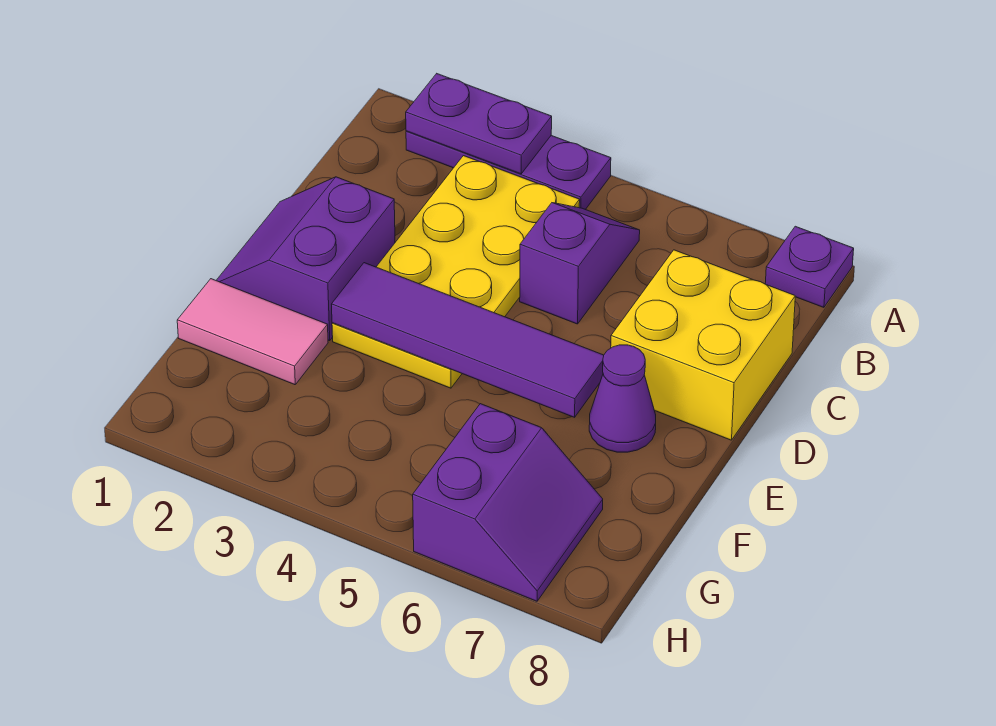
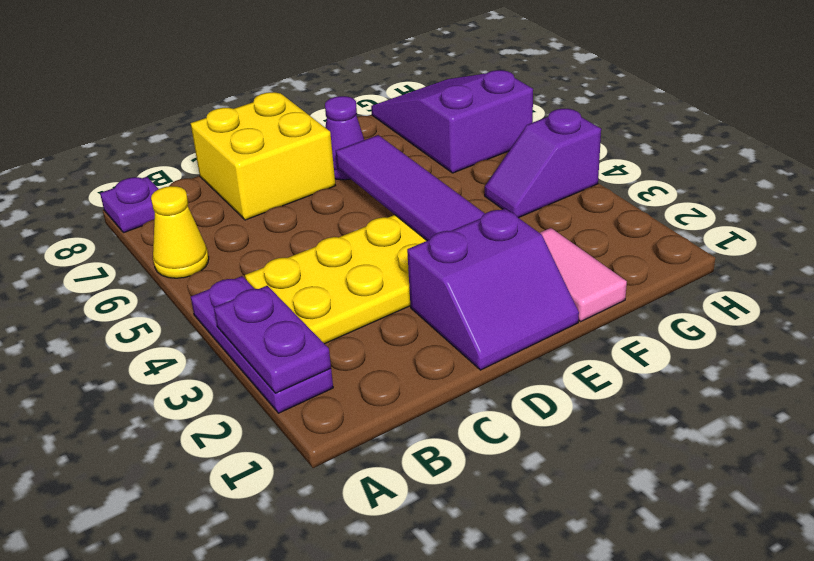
none -> yellow cone A6 level 1
purple slope B5:C5 level 1 top C -> purple slope G4:H4 level 1 top H
purple slope G6:H7 level 1 top 6 -> purple slope G6:H8 level 1 top 6

